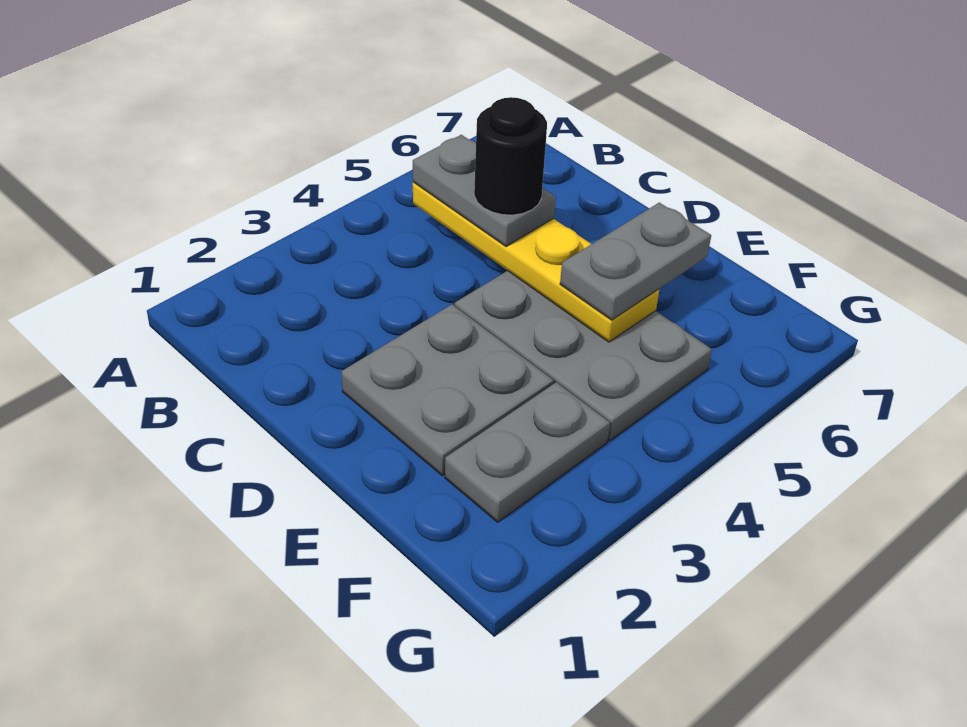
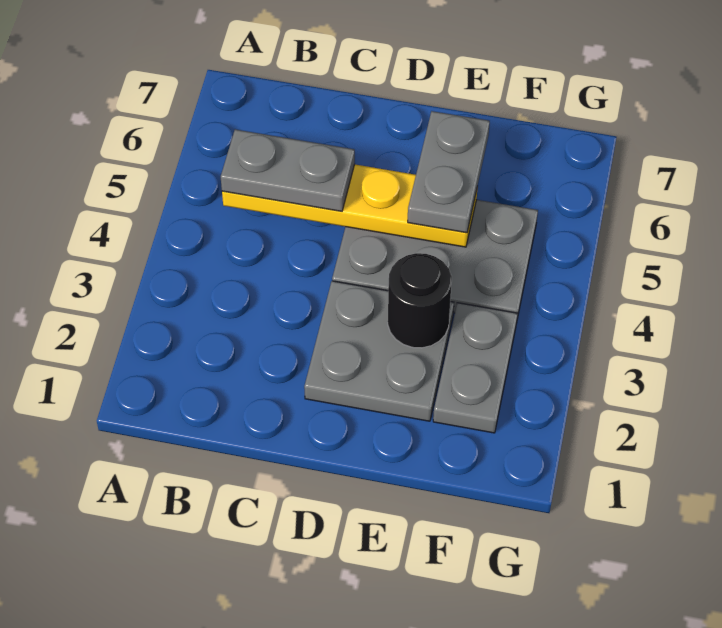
black round brick C5 level 4 -> black round brick E3 level 2

